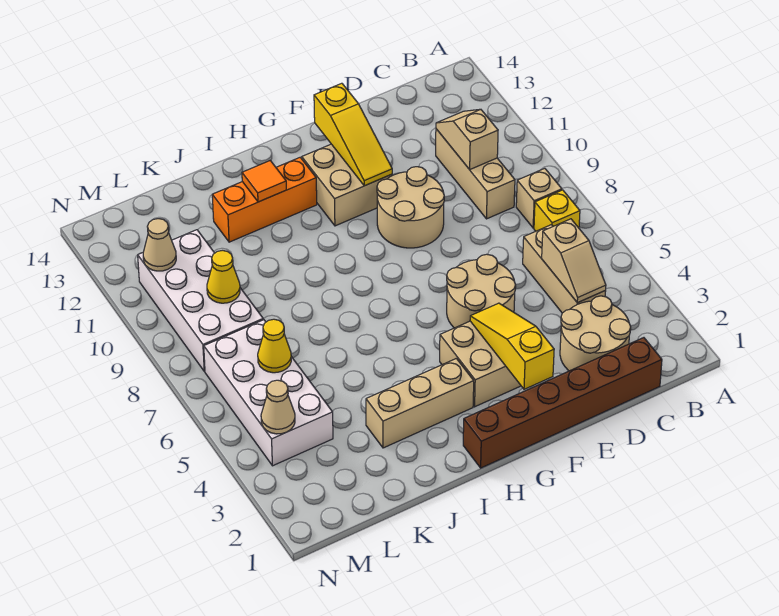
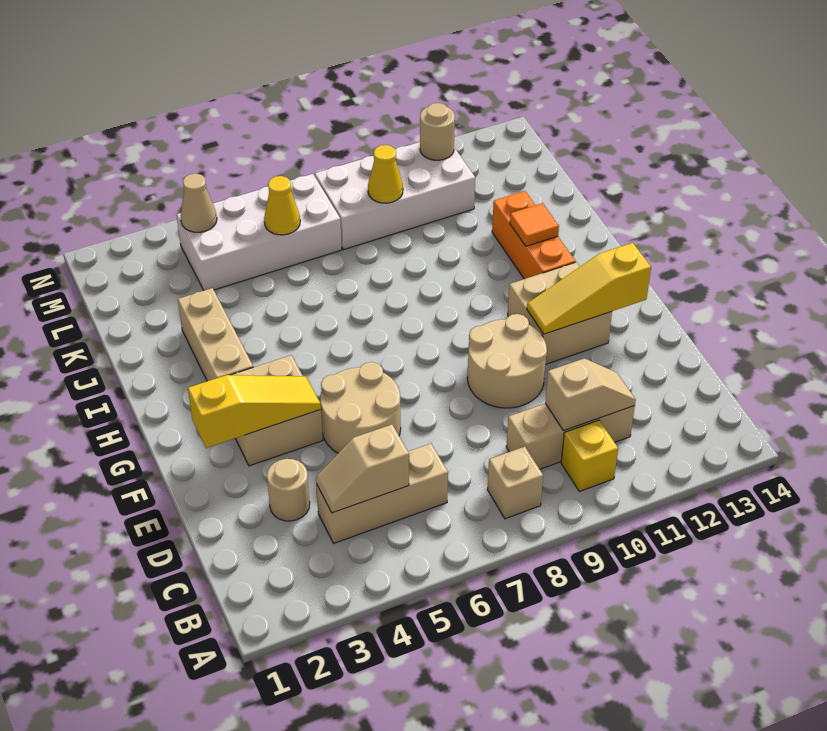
yellow brick B7 level 1 -> yellow brick B10 level 1
brown brick C1:H1 level 1 -> none
tan round brick C2:D3 level 1 -> tan round brick D3 level 1
tan cone M11 level 2 -> tan round brick M11 level 2

